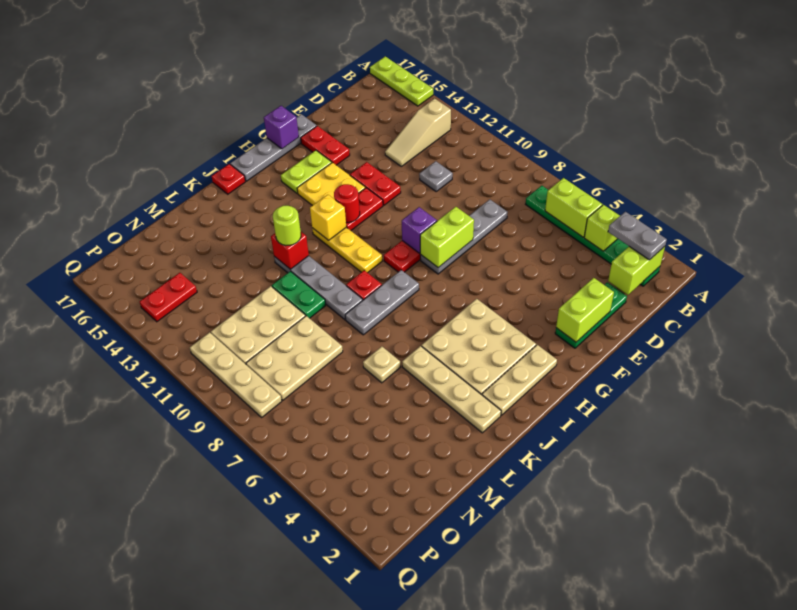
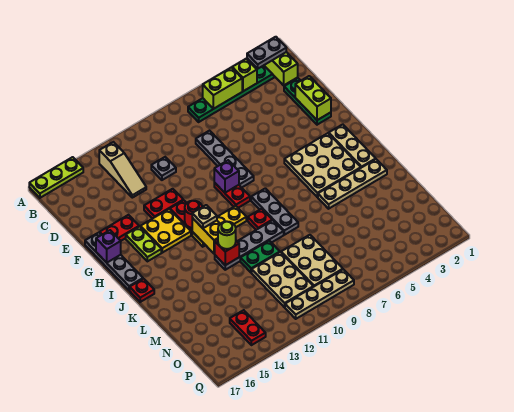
lime brick F8:G8 level 2 -> none
yellow brick I12 level 2 -> yellow brick I12:J12 level 2
tan plate L6 level 1 -> tan plate I12 level 3

